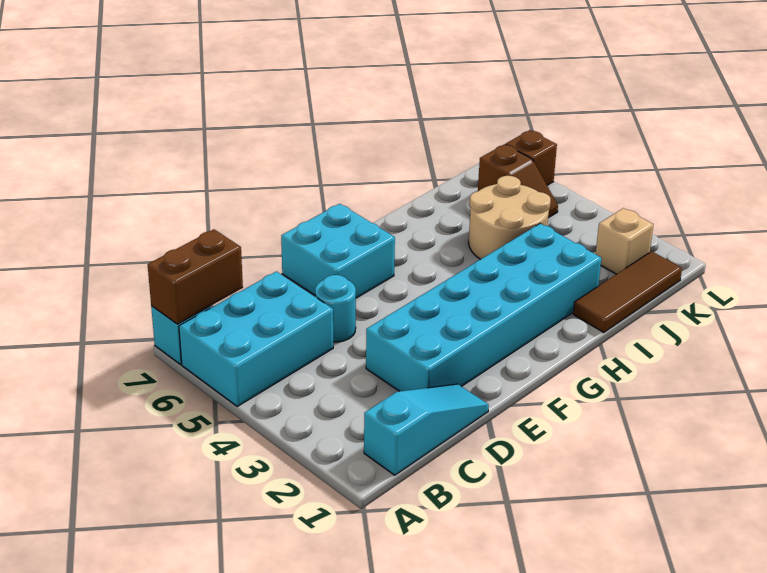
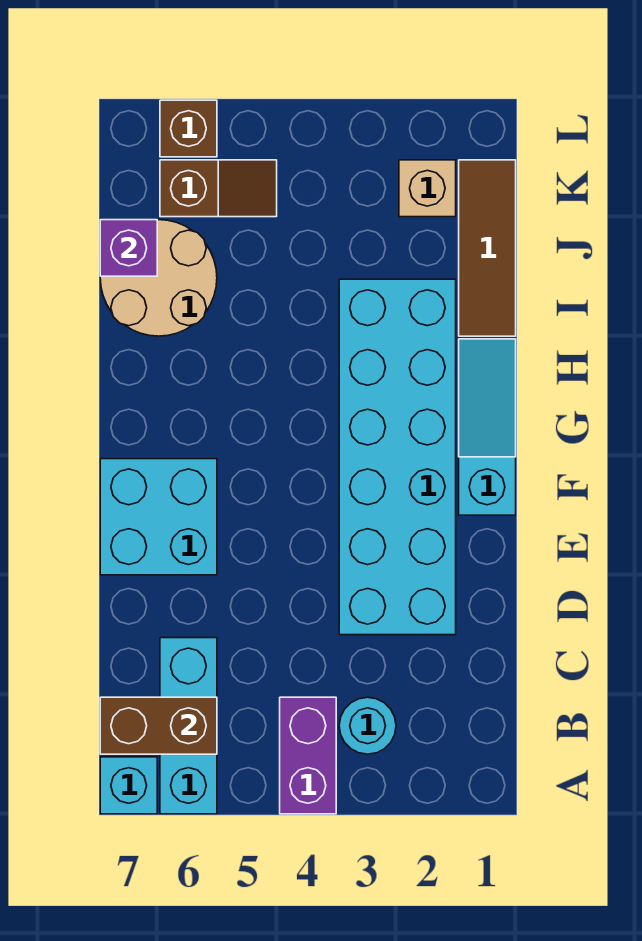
none -> purple brick A4:B4 level 1
cyan brick A5:C6 level 1 -> cyan brick A6:C6 level 1
brown brick A7:B7 level 2 -> brown brick B6:B7 level 2
cyan slope B1:D1 level 1 top B -> cyan slope F1:H1 level 1 top F
cyan round brick D5 level 1 -> cyan round brick B3 level 1
tan round brick I4:J5 level 1 -> tan round brick I6:J7 level 1
none -> purple brick J7 level 2

